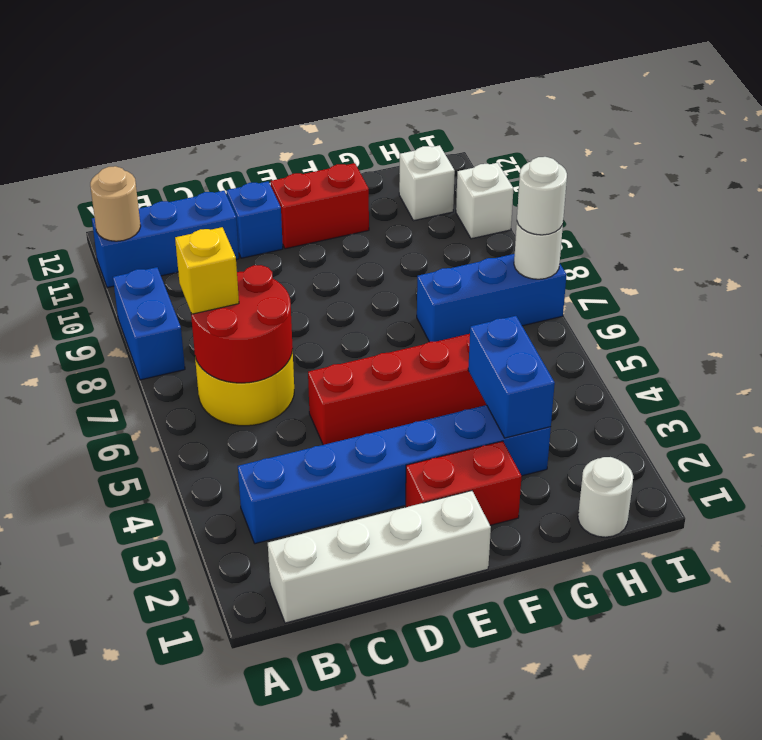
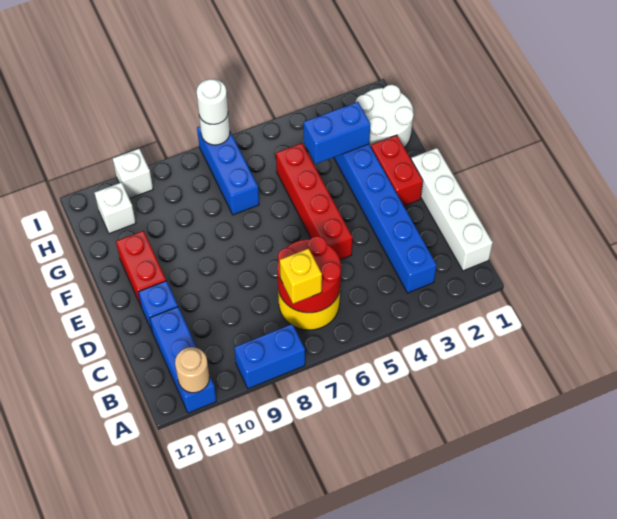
white round brick H1 level 1 -> white round brick G1:H2 level 1

